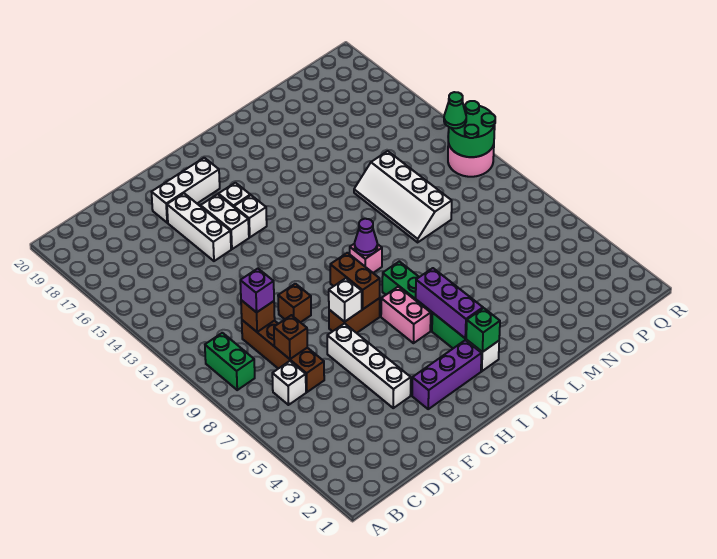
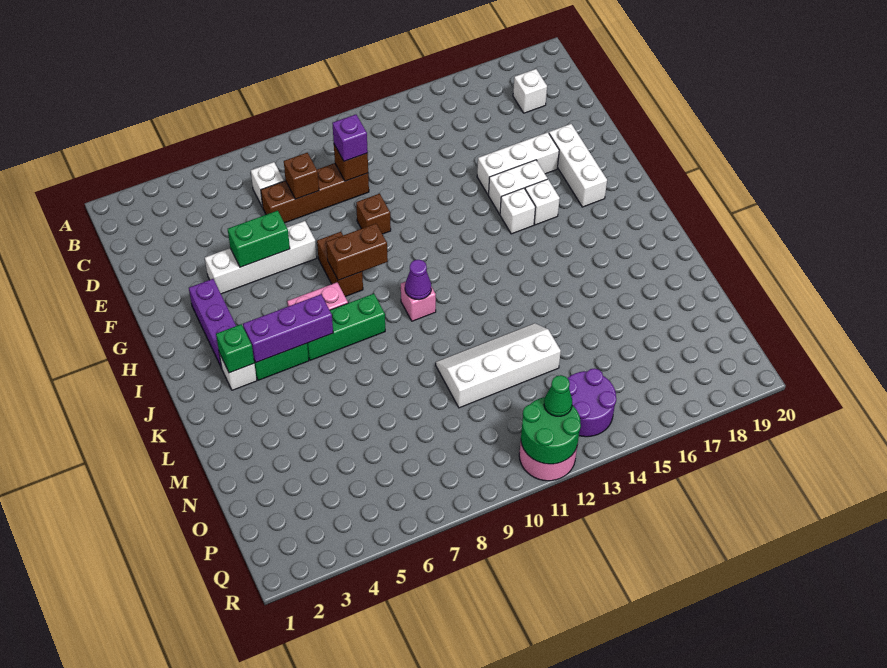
green brick B9:B10 level 1 -> green brick F5:F6 level 2
white brick G8 level 2 -> white brick C18 level 1
none -> purple round brick P13:Q14 level 1

